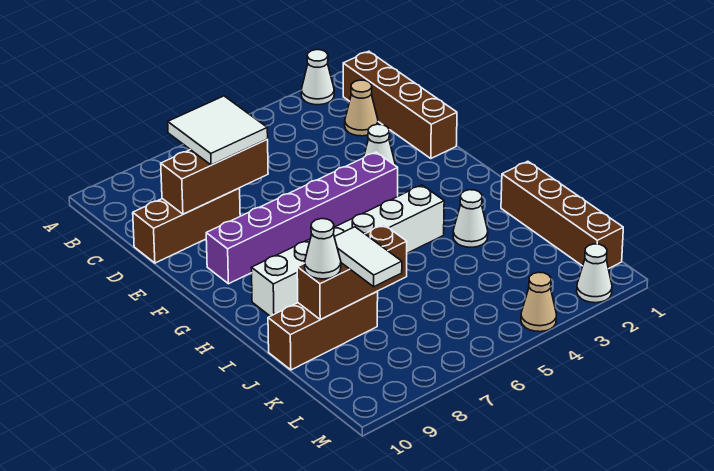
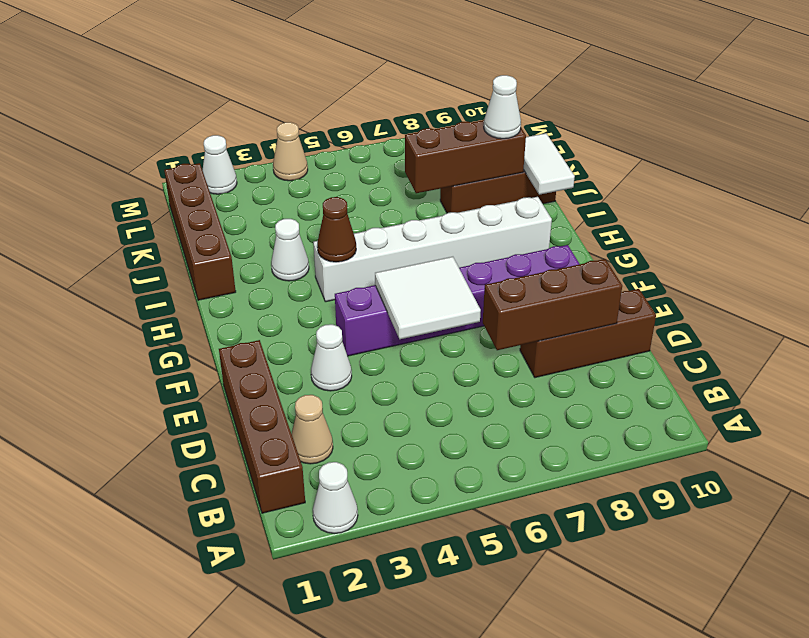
white tile C7:D8 level 3 -> white tile E5:F6 level 2
none -> brown cone H4 level 2
white tile J8:K8 level 3 -> white tile I10:J10 level 2

